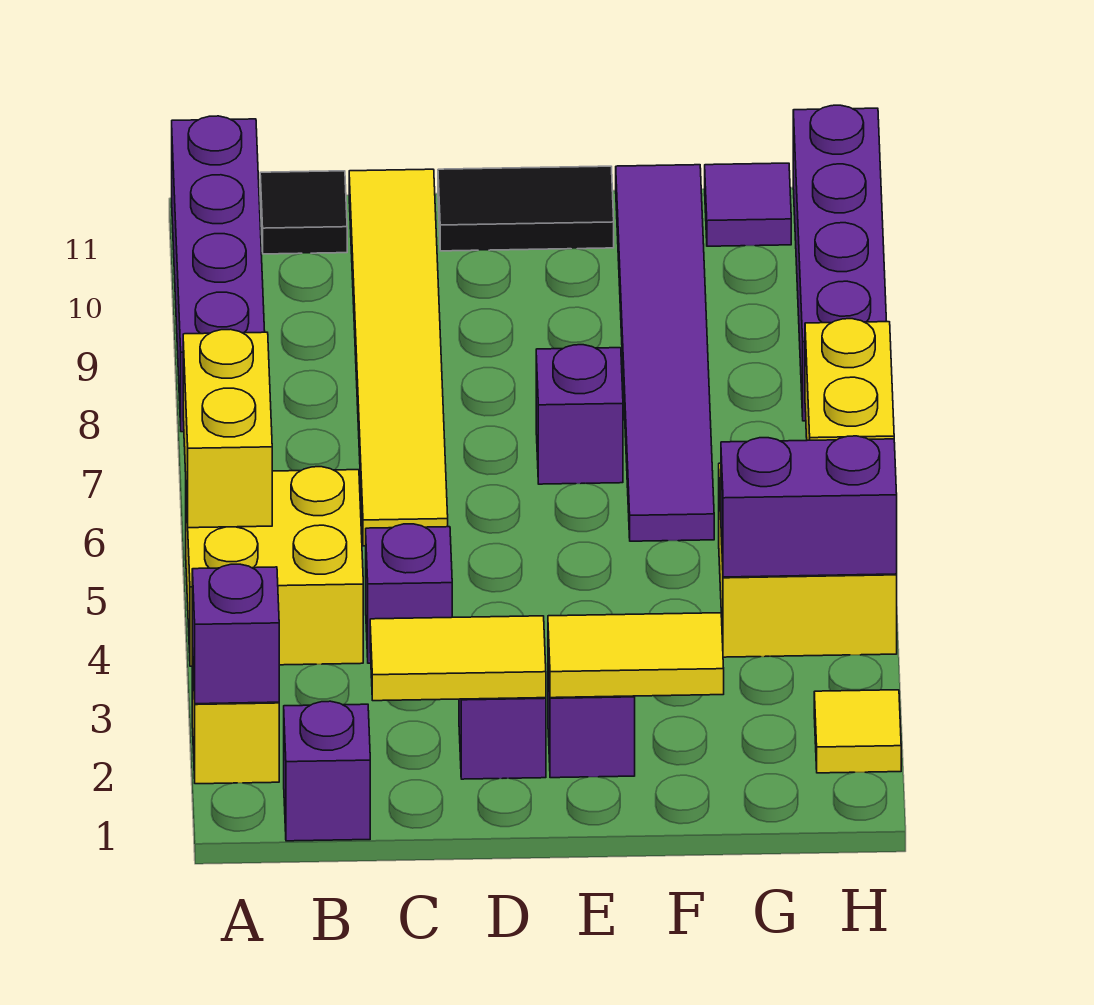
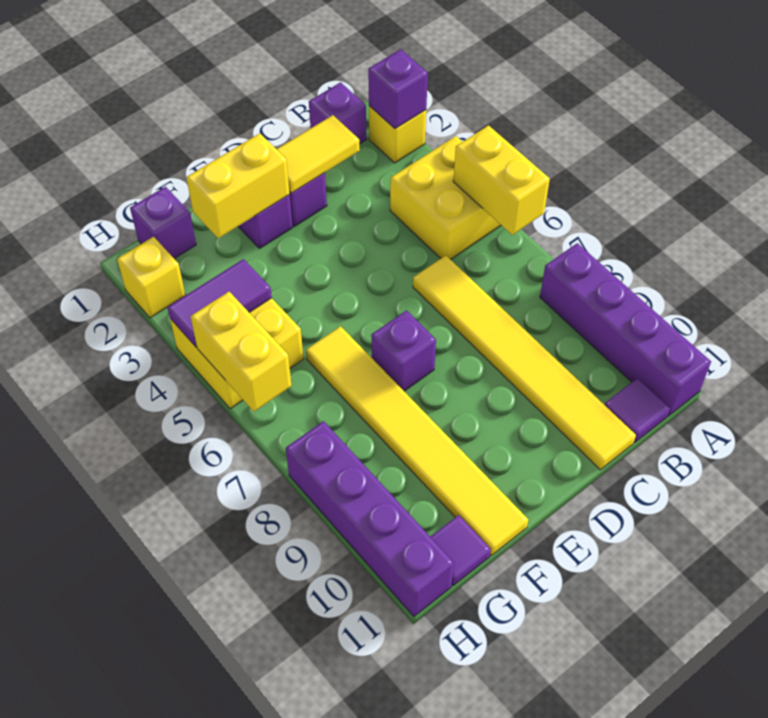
black tile B11 level 1 -> purple tile B11 level 1
purple brick C4 level 1 -> purple brick G1 level 1
black tile D11:E11 level 1 -> none
yellow tile E2:F2 level 2 -> yellow brick E2:F2 level 2
purple tile F6:F11 level 1 -> yellow tile F6:F11 level 1
purple brick G4:H4 level 2 -> purple tile G4:H4 level 2
yellow tile H2 level 1 -> yellow brick H2 level 1

